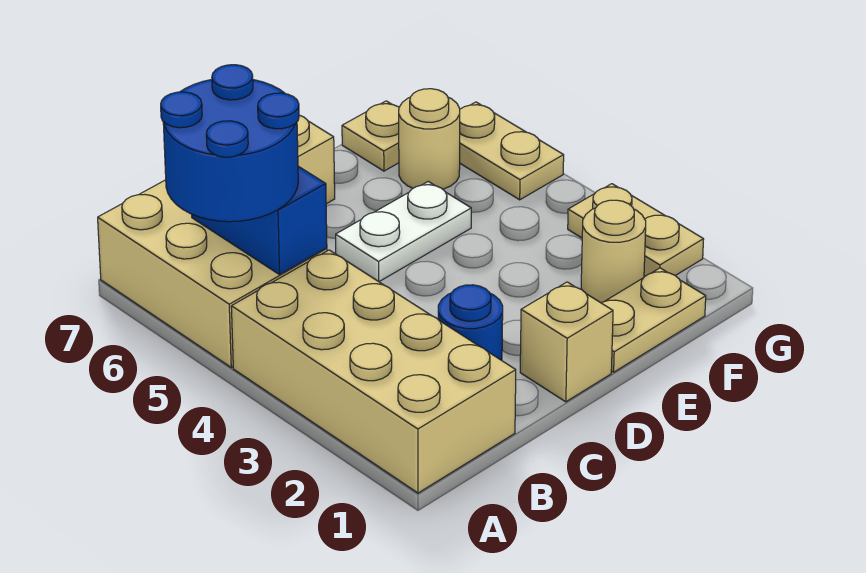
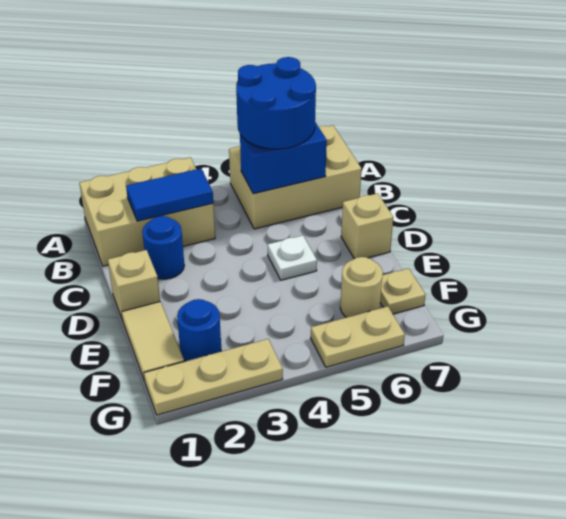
tan brick A1:B4 level 1 -> tan brick A1:B3 level 1
none -> blue tile B2:B3 level 2
white plate D5:E5 level 1 -> white plate D5 level 1
tan plate E1:F1 level 1 -> tan tile E1:F1 level 1
tan round brick F2 level 1 -> blue round brick F2 level 1
tan plate G2:G3 level 1 -> tan plate G1:G3 level 1

